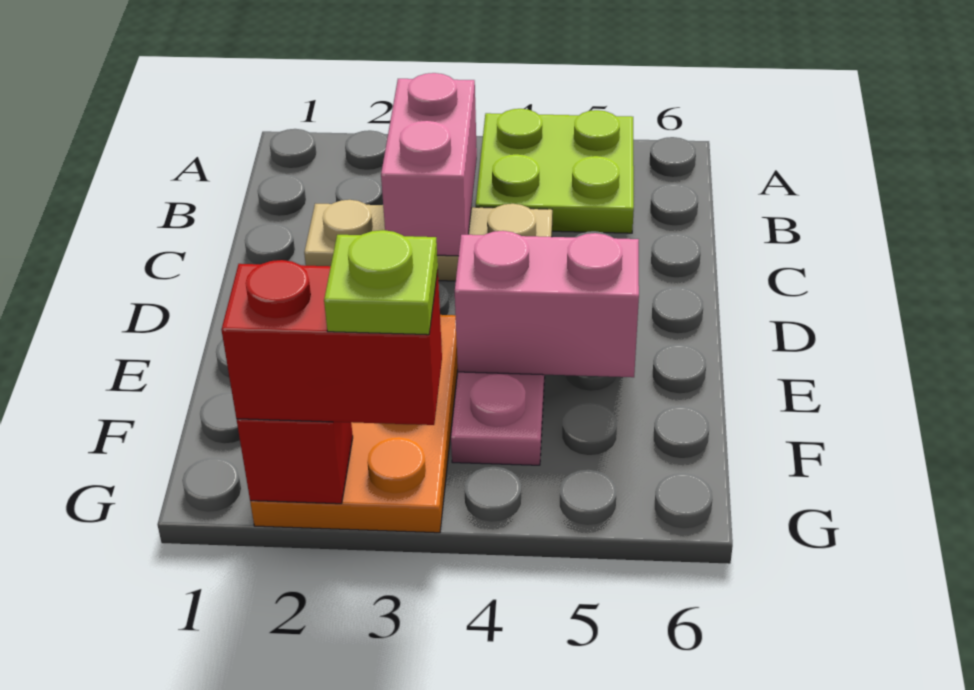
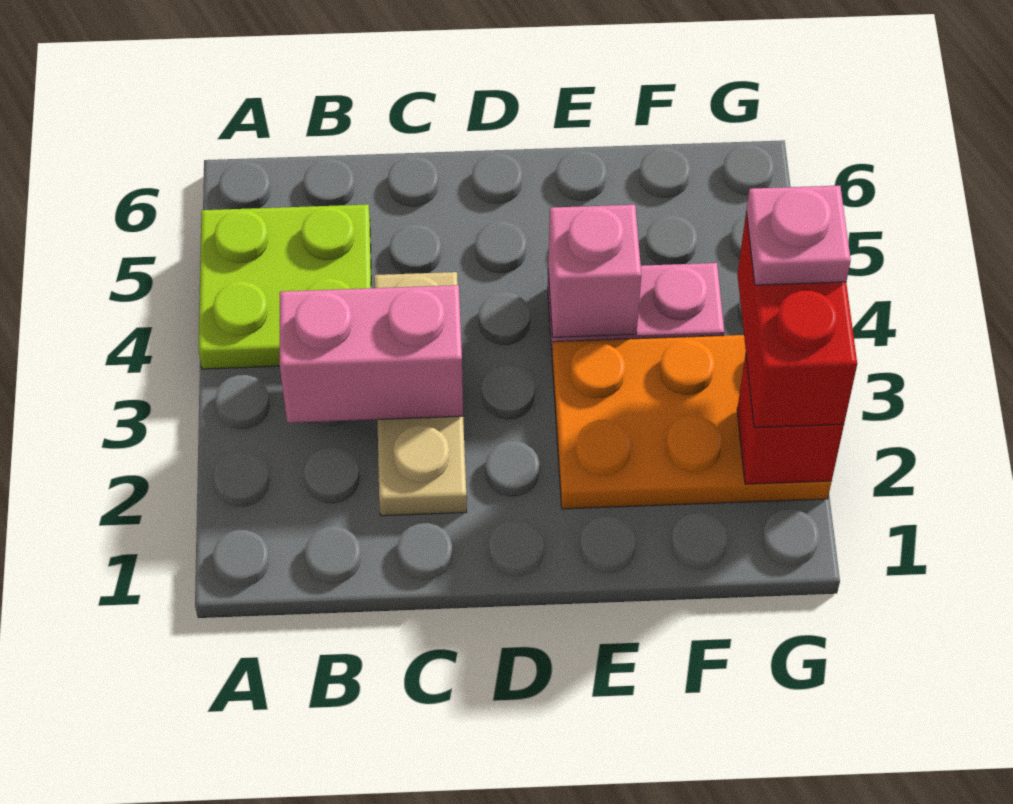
pink brick E4:E5 level 2 -> pink brick E4 level 2
lime plate G3 level 4 -> pink plate G3 level 4

